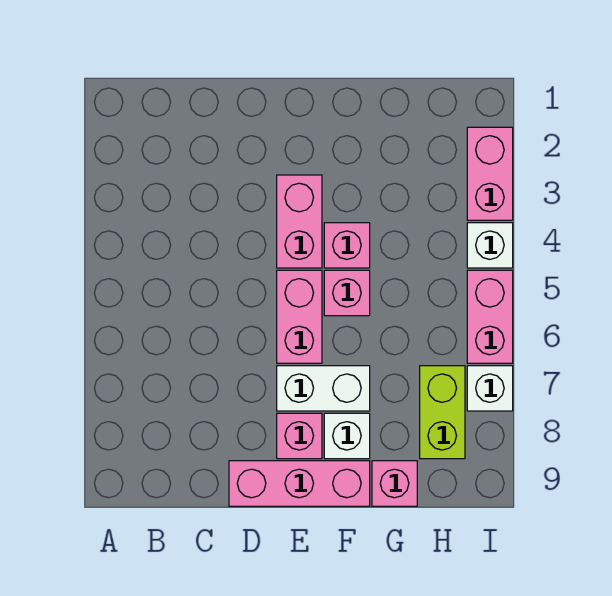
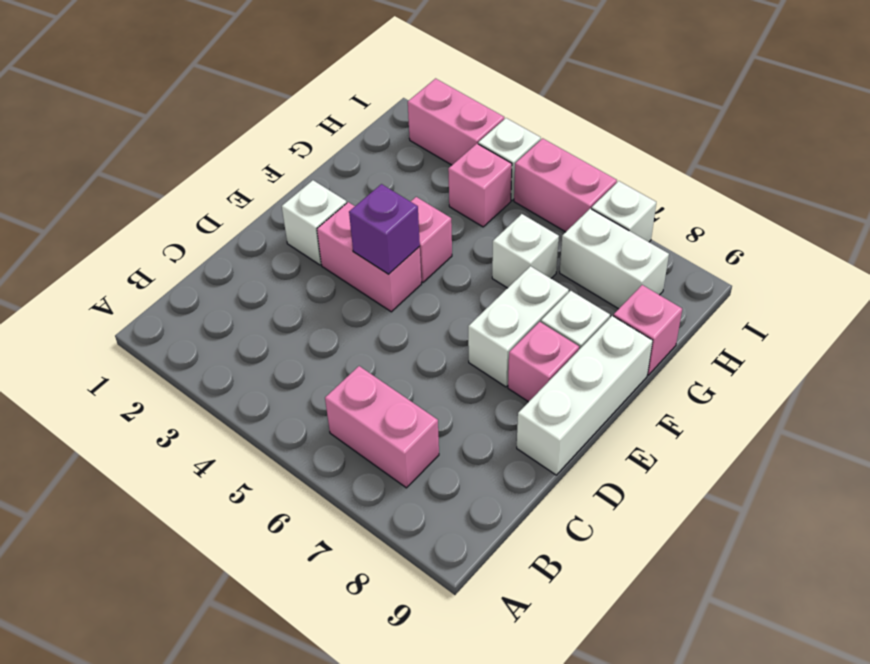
pink brick D9:F9 level 1 -> white brick D9:F9 level 1
none -> white brick E2 level 1
none -> purple brick E4 level 2
pink brick E5:E6 level 1 -> pink brick B6:B7 level 1
pink brick F5 level 1 -> pink brick H4 level 1
none -> white brick G6 level 1
lime brick H7:H8 level 1 -> white brick H7:H8 level 1

